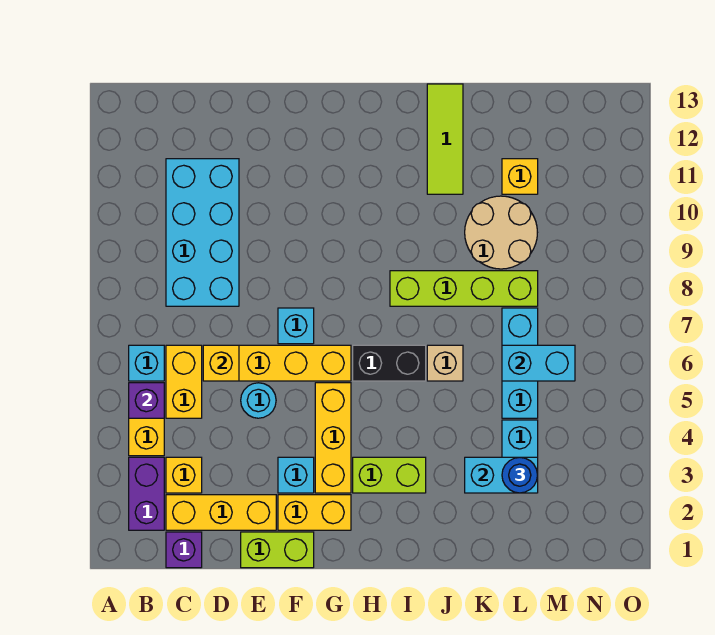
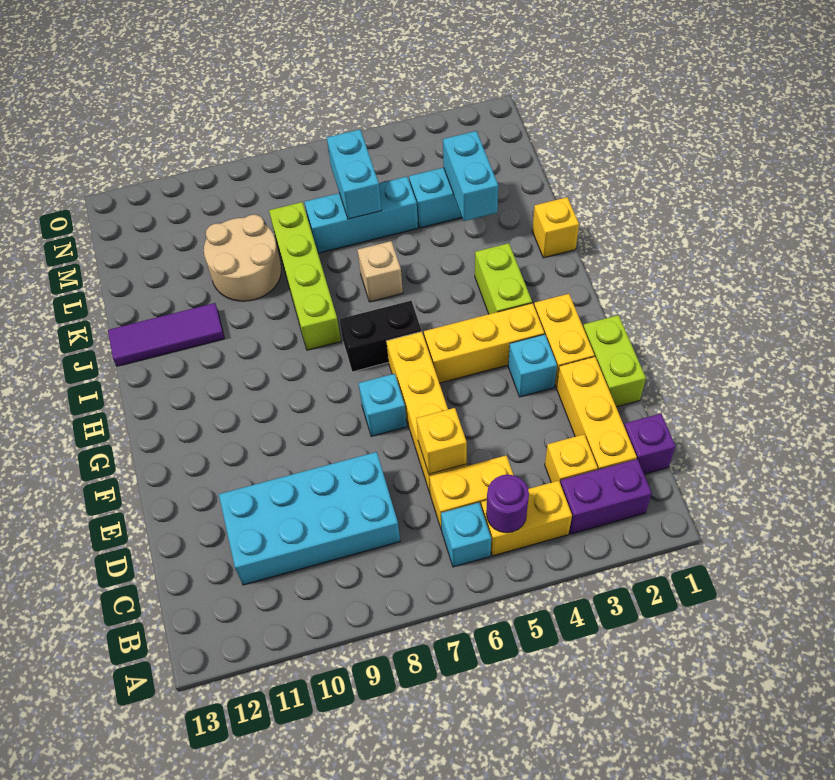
purple brick B5 level 2 -> purple round brick B5 level 2
cyan round brick E5 level 1 -> none
black brick H6:I6 level 1 -> black brick H6:H7 level 1
lime tile J11:J13 level 1 -> purple tile J11:J13 level 1
blue round brick L3 level 3 -> none
yellow brick L11 level 1 -> yellow brick J1 level 1

